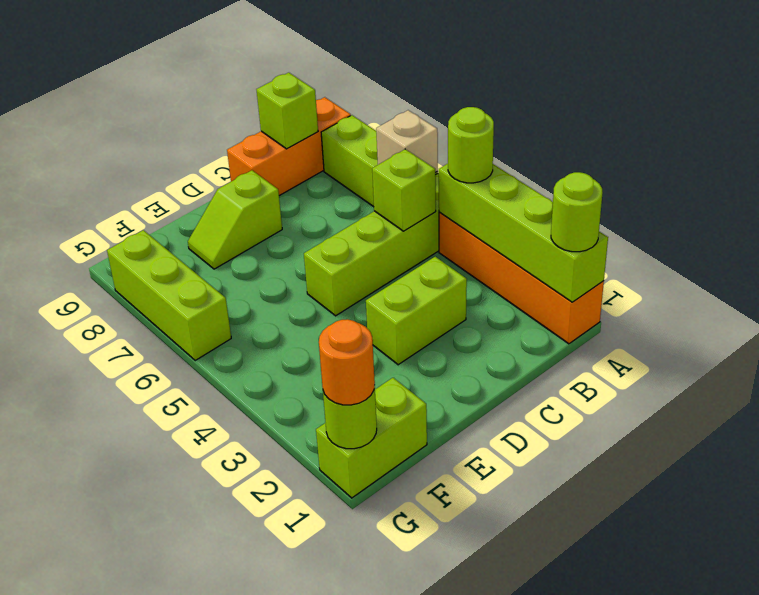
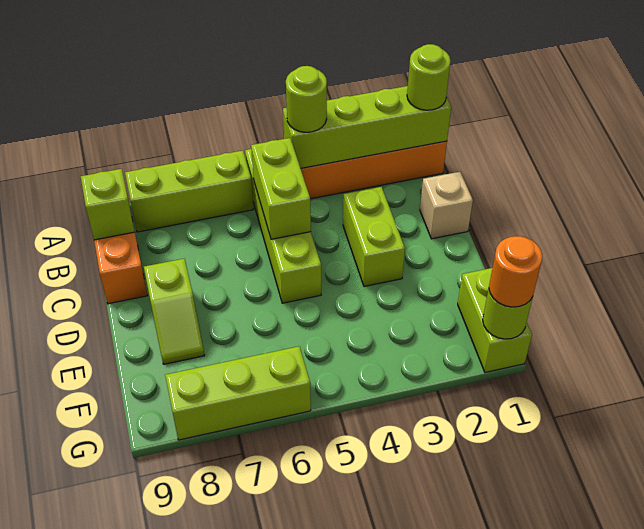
tan brick A6 level 2 -> tan brick C1 level 1
lime brick B5 level 2 -> lime brick B5:C5 level 2

